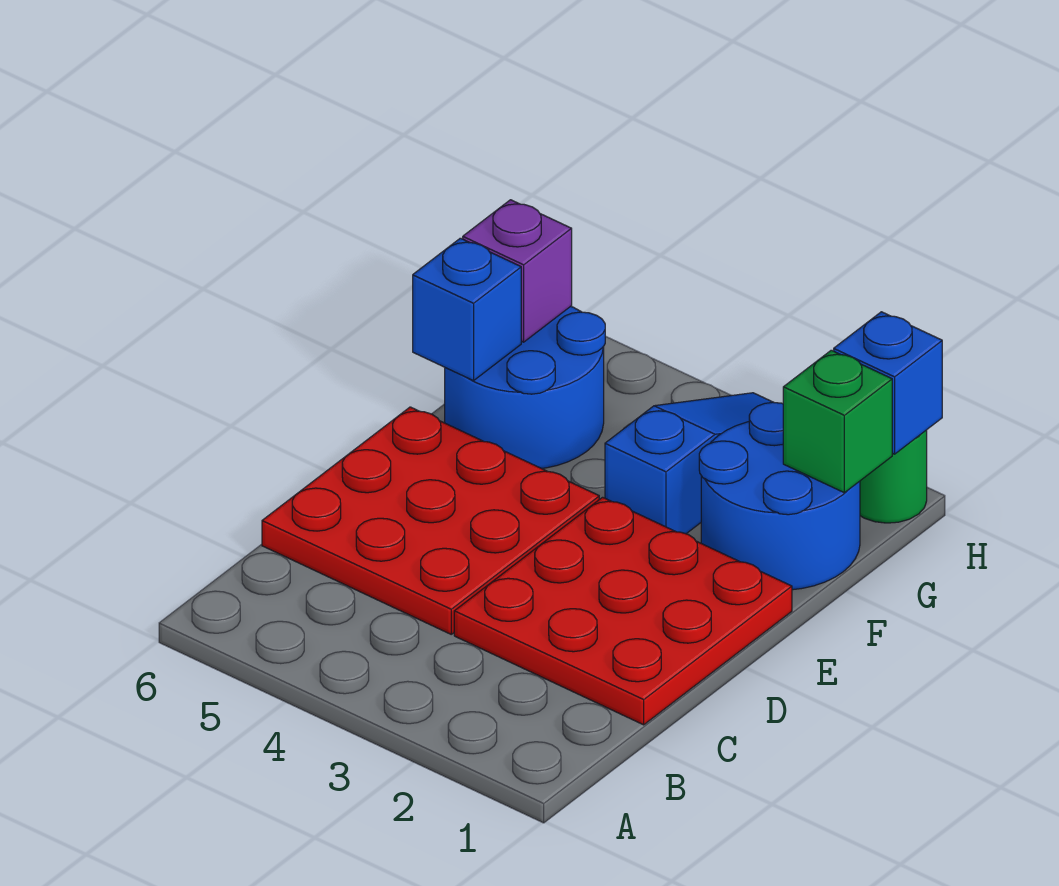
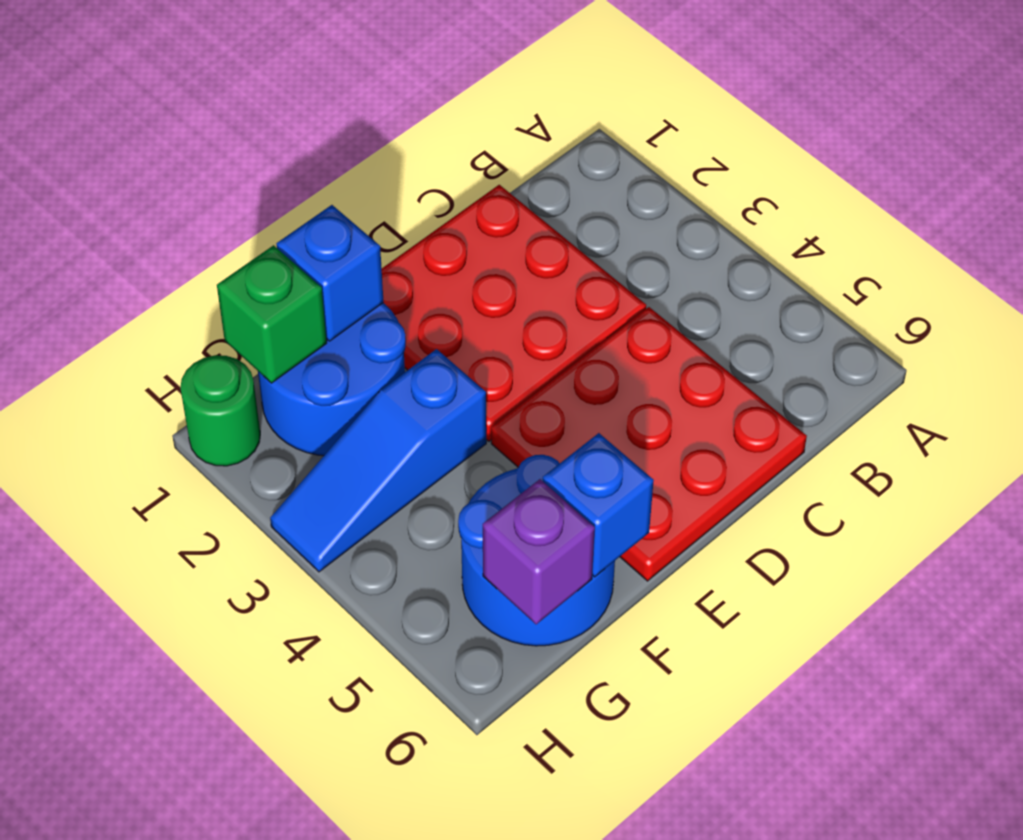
blue brick H1 level 2 -> blue brick F1 level 2

